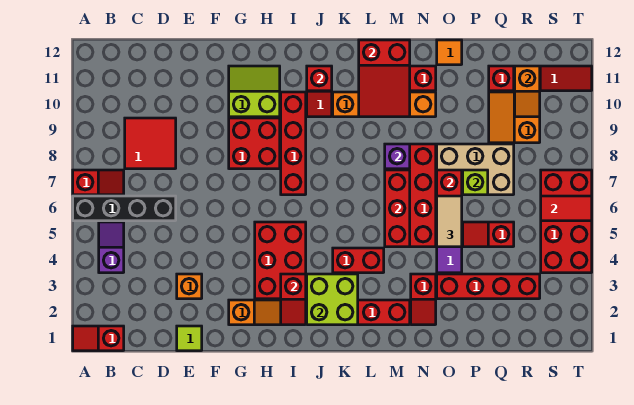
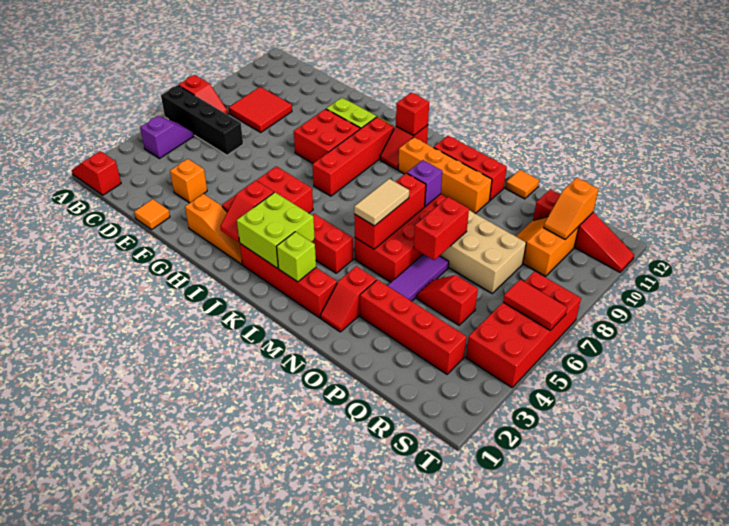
lime tile E1 level 1 -> orange tile E1 level 1
red slope L10:M12 level 2 top 12 -> none
tan tile O5:O6 level 3 -> tan tile M5:M6 level 3
lime brick P7 level 2 -> lime brick L2 level 2

